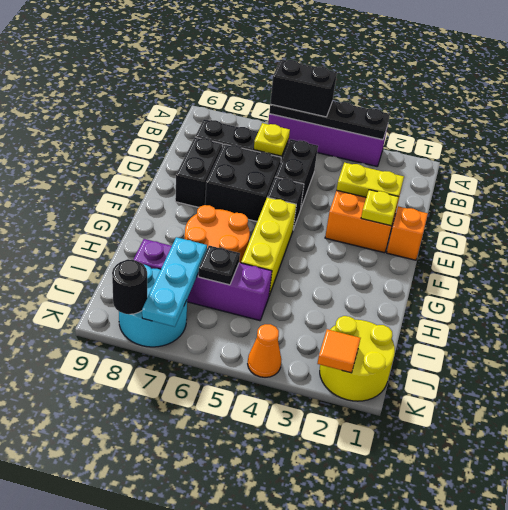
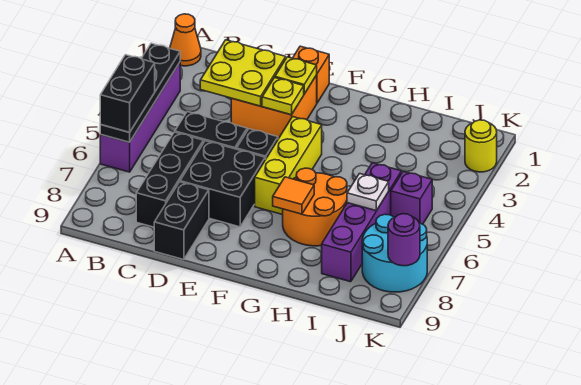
yellow plate C6 level 2 -> yellow plate E3 level 2
yellow plate D2:D3 level 2 -> yellow plate C2:D3 level 2
black brick D8:E8 level 1 -> black brick D8:D9 level 1
yellow brick F5:H5 level 1 -> yellow brick F4:F6 level 1
black plate I6 level 2 -> white plate I6 level 2
cyan plate I7:K7 level 2 -> none
yellow round brick J1:K2 level 1 -> yellow round brick K2 level 1
none -> purple brick J5 level 1
orange tile K2 level 2 -> orange tile G7 level 2
orange cone K4 level 1 -> orange cone A1 level 1
black round brick K8 level 2 -> purple round brick K8 level 2

